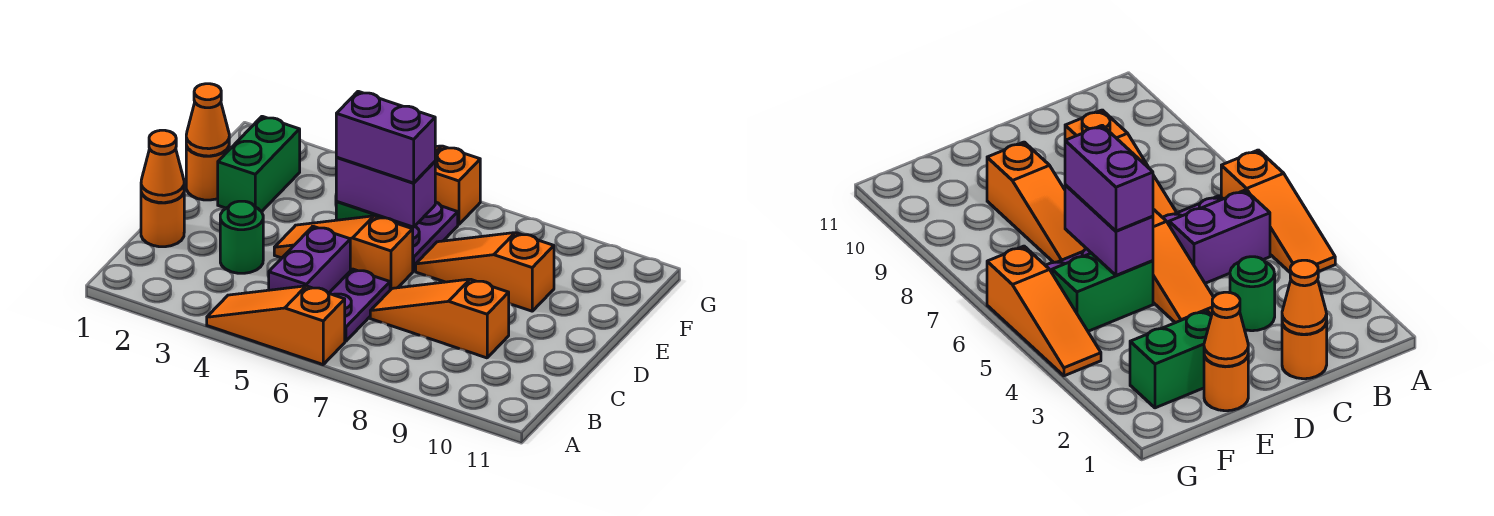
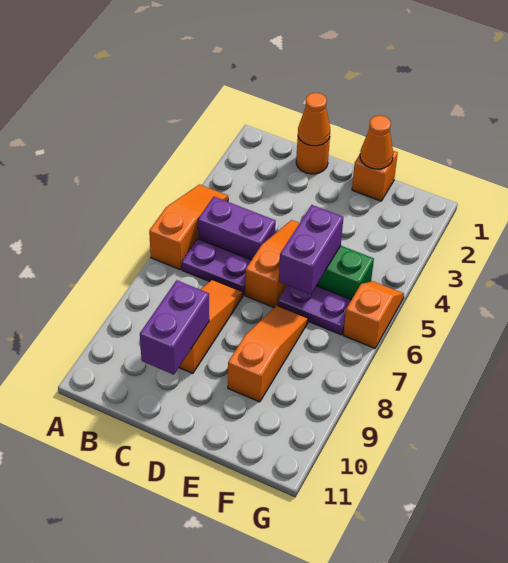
green round brick C3 level 1 -> none
orange round brick E1 level 1 -> orange brick E1 level 1
green brick E2:F2 level 1 -> none
purple brick E5:E6 level 3 -> purple brick C9:C10 level 2
orange slope G4:G6 level 1 top 6 -> orange slope G5:G6 level 1 top 6

